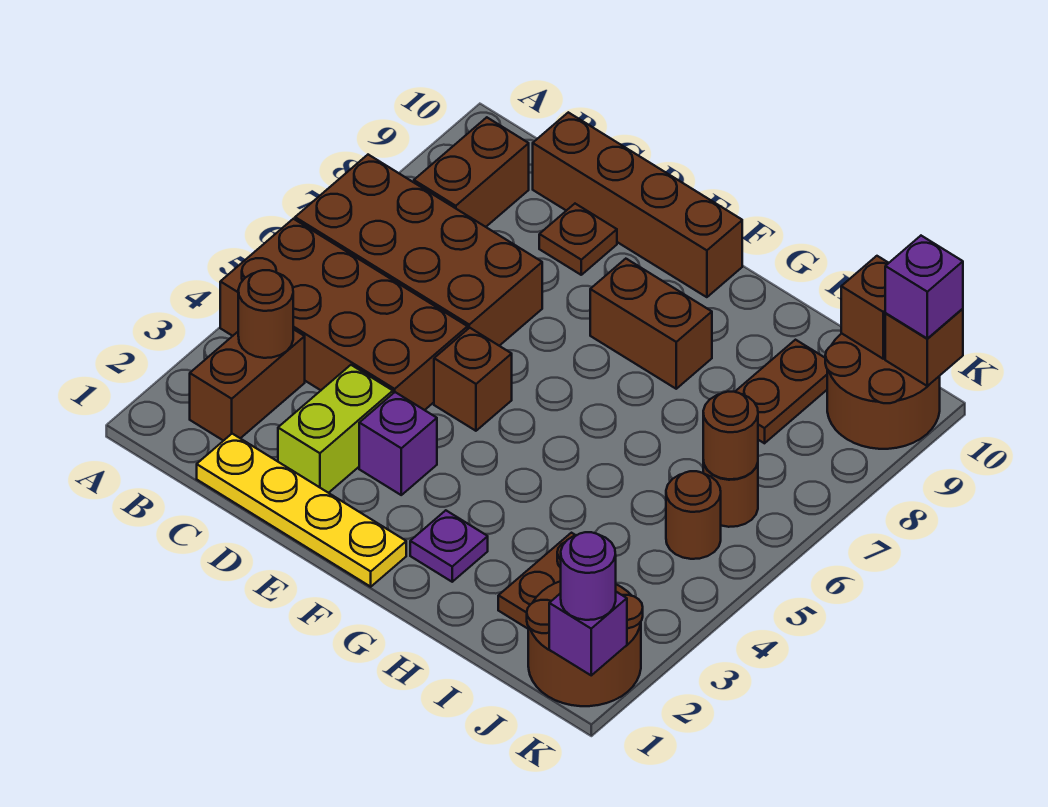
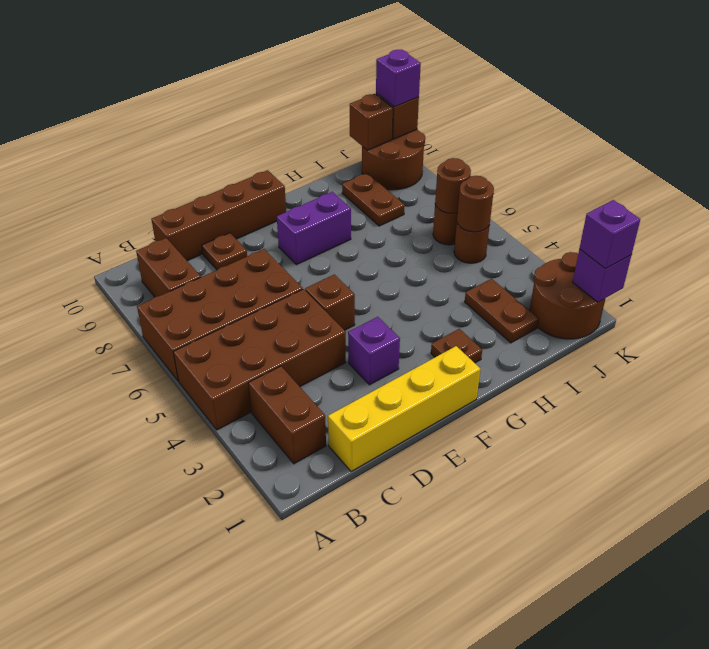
brown round brick B3 level 2 -> brown round brick J5 level 2
yellow plate C1:F1 level 1 -> yellow brick C1:F1 level 1
lime brick D2:D3 level 1 -> none
brown brick F8:G8 level 1 -> purple brick F8:G8 level 1
purple plate G2 level 1 -> brown plate G2 level 1
purple round brick K1 level 3 -> purple brick K1 level 3

